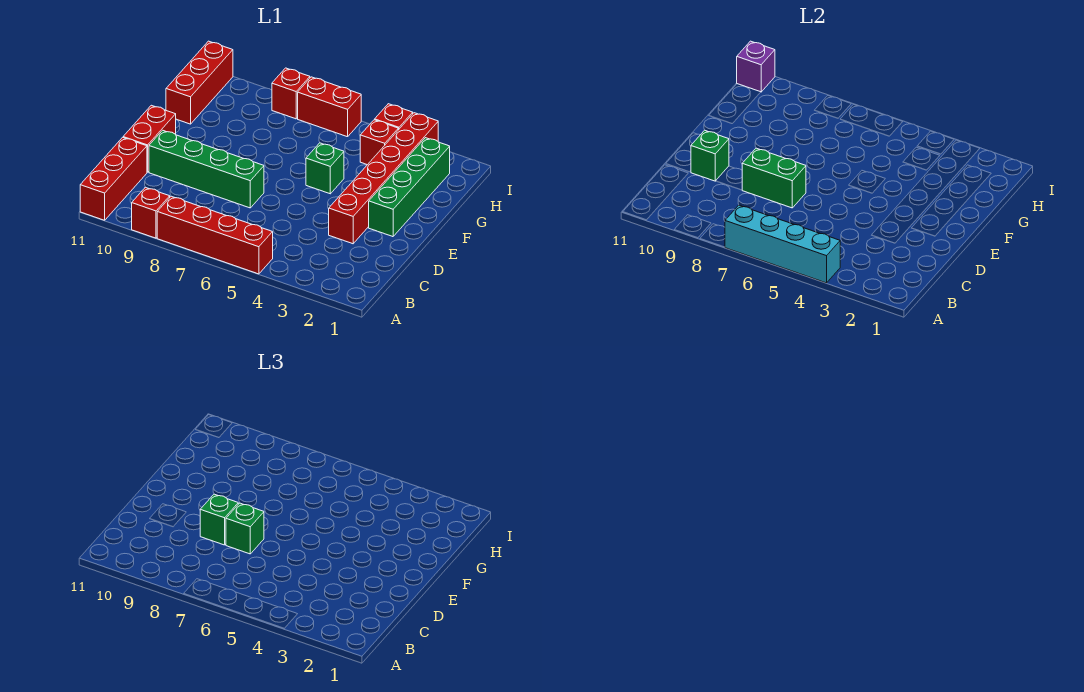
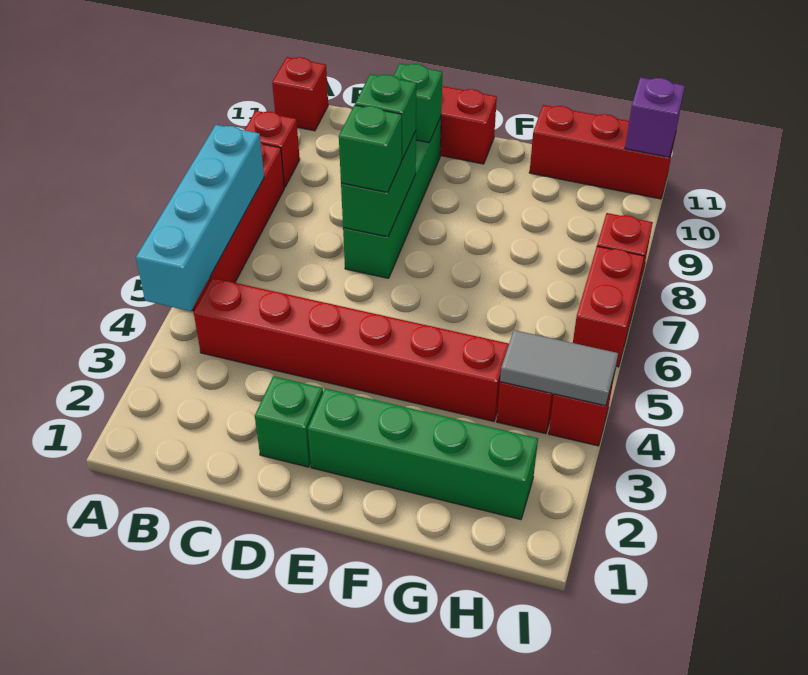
red brick A11:C11 level 1 -> red brick A11 level 1
red brick D3:I3 level 1 -> red brick B4:G4 level 1
green brick F5 level 1 -> green brick D2 level 1
none -> grey tile H4:I4 level 2

